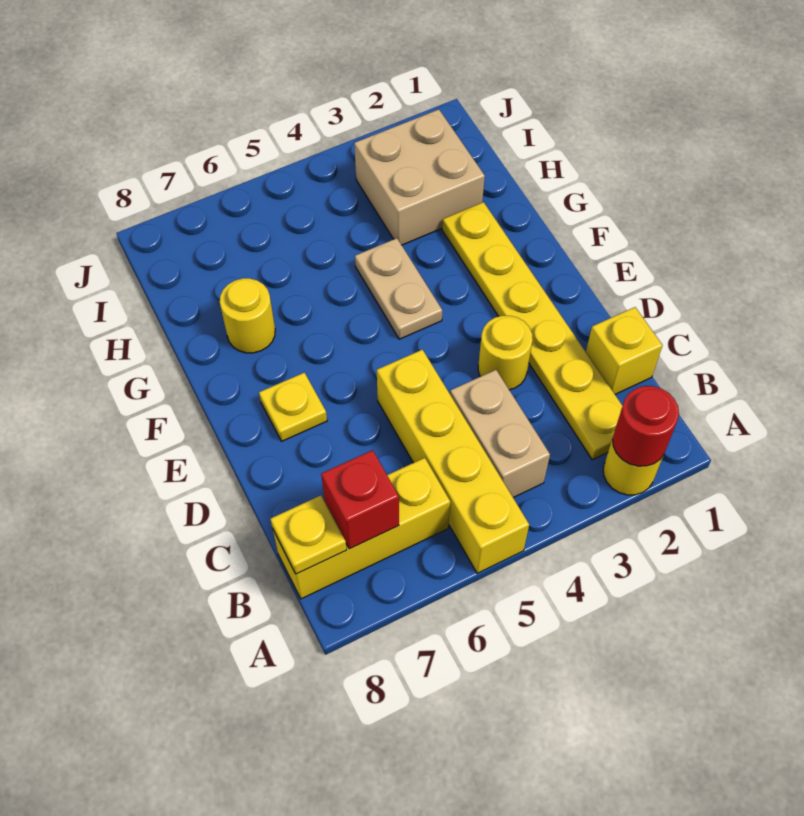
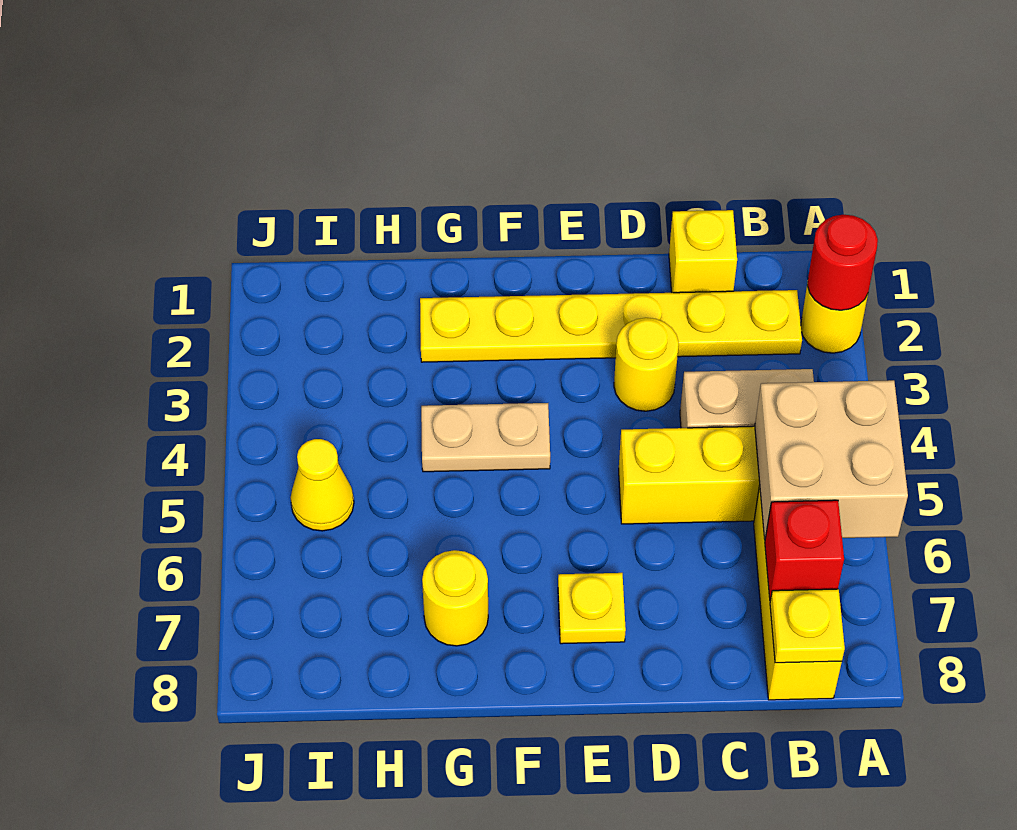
tan brick H2:I3 level 1 -> tan brick A5:B6 level 2
none -> yellow cone I5 level 1

